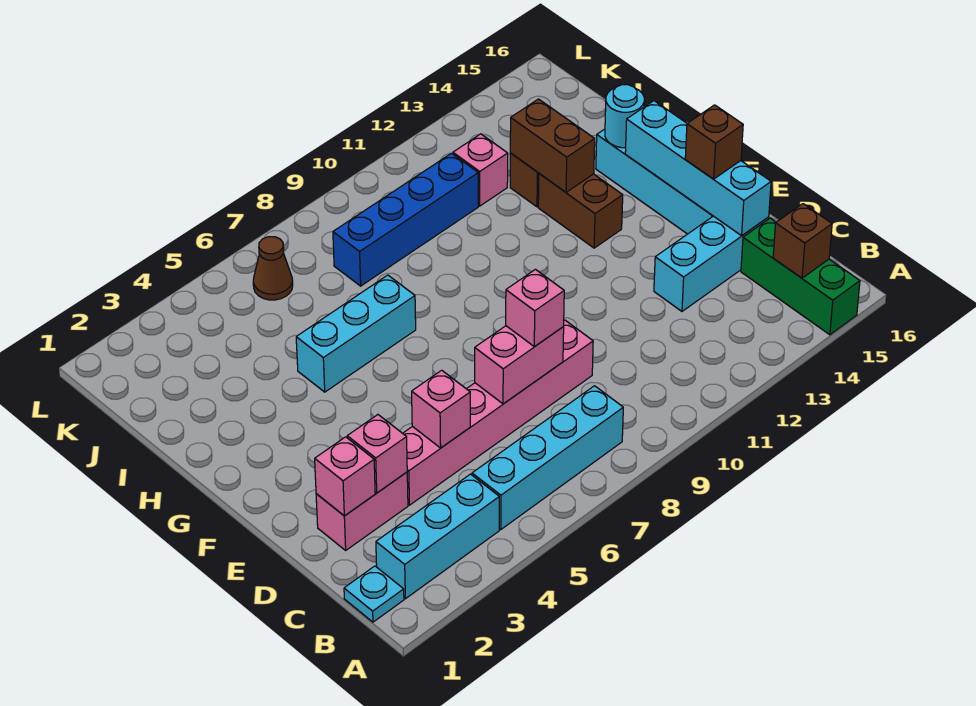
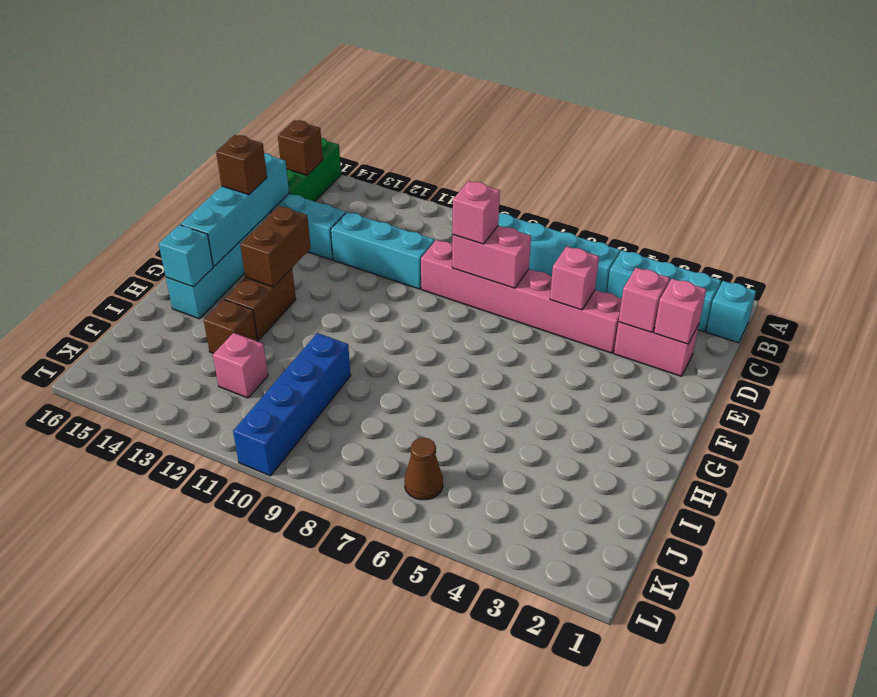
cyan plate B1 level 1 -> cyan brick B1 level 1
cyan brick H5:H7 level 1 -> cyan brick D10:D12 level 1
brown brick H13:I13 level 2 -> brown brick F13:G13 level 2
cyan round brick H15 level 2 -> cyan brick H15 level 2
blue brick J8:J11 level 1 -> blue brick I10:L10 level 1

